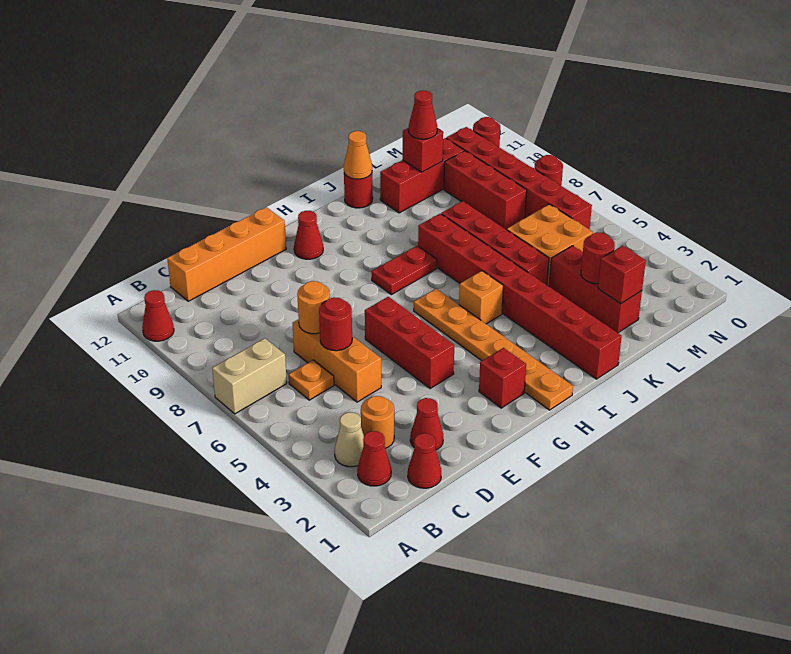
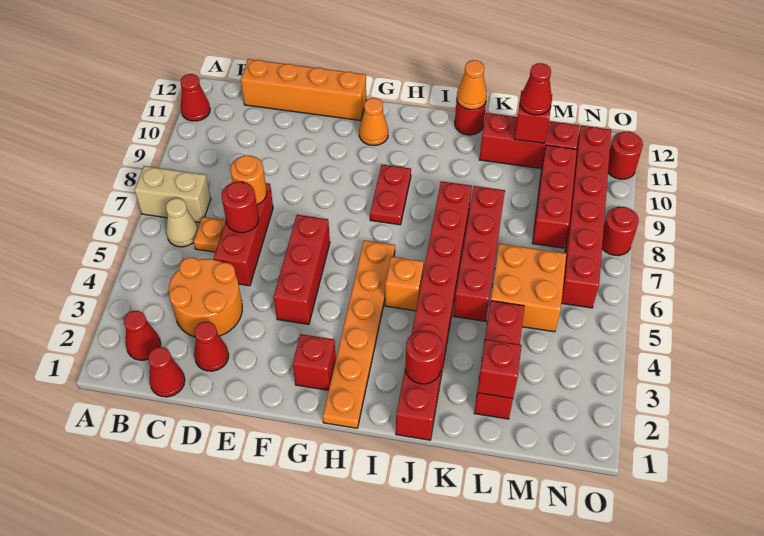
tan cone B3 level 1 -> tan cone B6 level 1
orange round brick C3 level 1 -> orange round brick C3:D4 level 1
orange brick D5:D7 level 1 -> red brick D5:D7 level 1
red cone G11 level 1 -> orange cone G11 level 1
red plate H8:I8 level 1 -> red plate H8:H9 level 1
red round brick L3 level 2 -> red round brick J2 level 2

